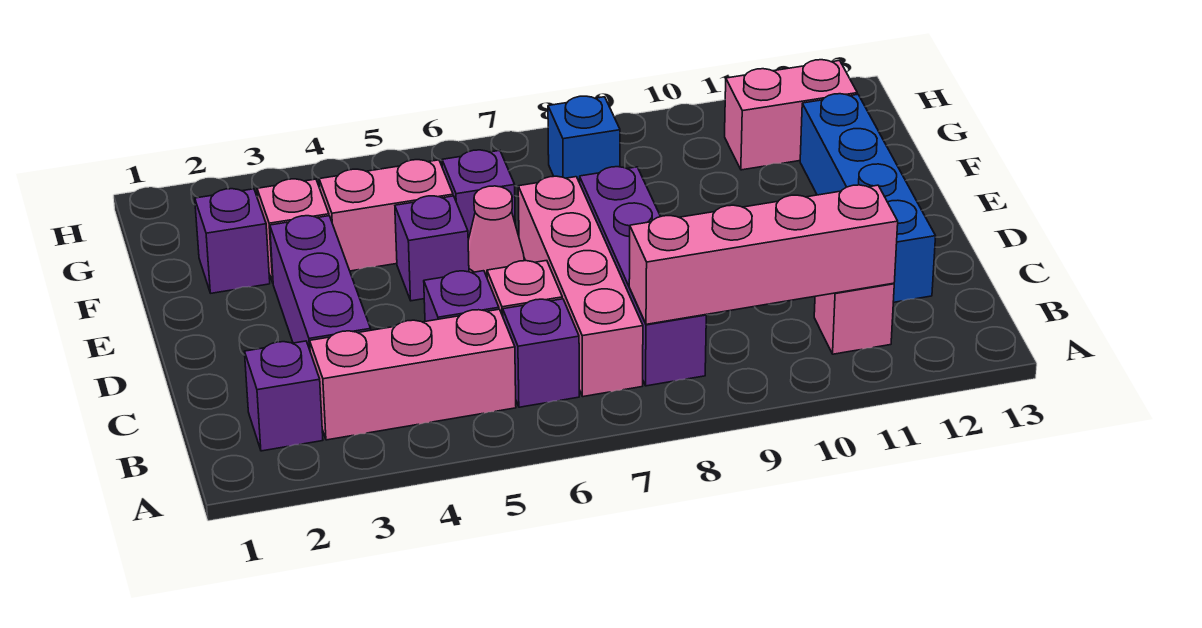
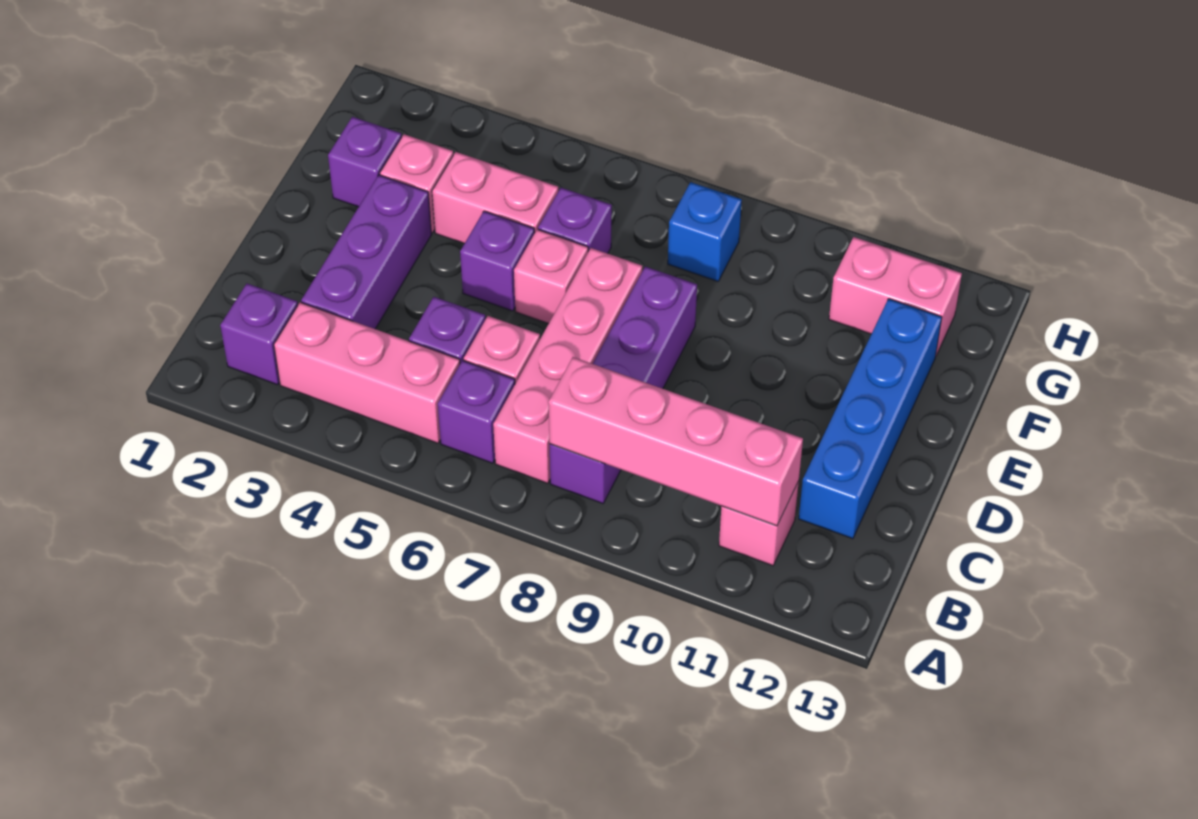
pink cone E6 level 1 -> pink brick E6 level 1

